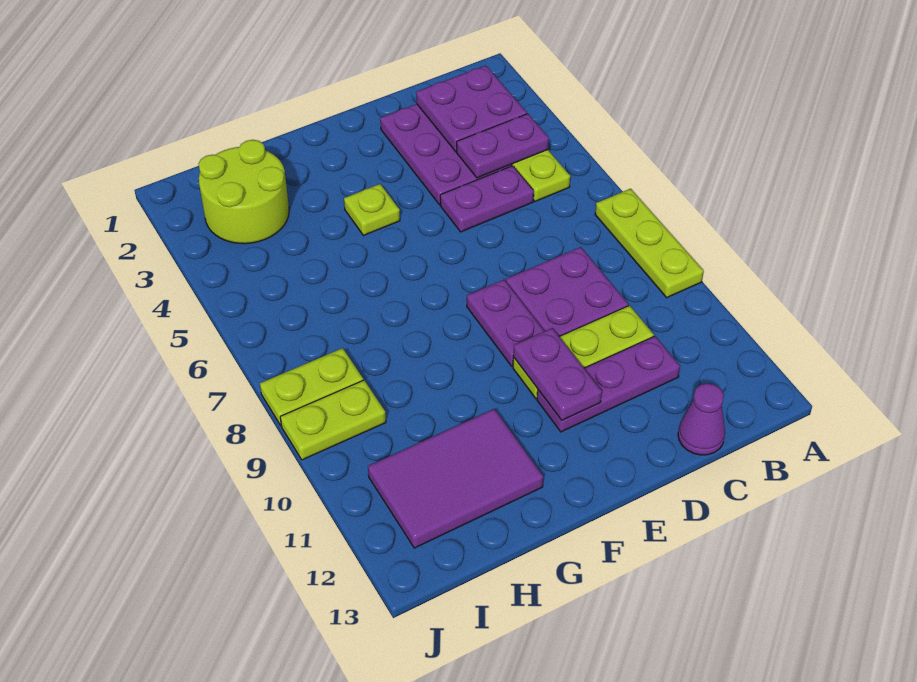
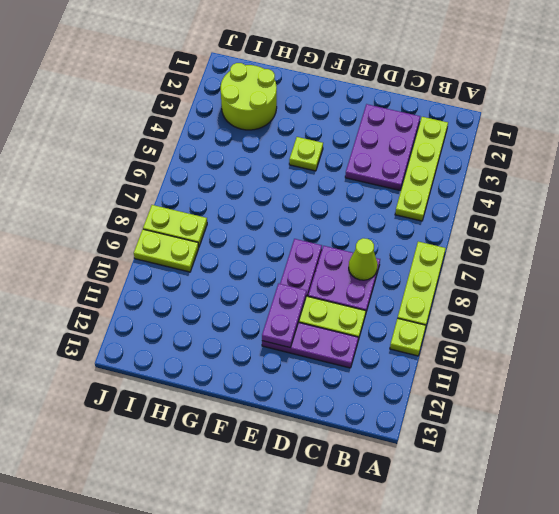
none -> lime plate A10 level 1
purple plate B2:C3 level 2 -> none
purple plate B4:C4 level 2 -> none
purple plate C5:D5 level 1 -> none
none -> lime cone C8 level 2
purple cone C13 level 1 -> none
purple tile G11:I12 level 1 -> none

